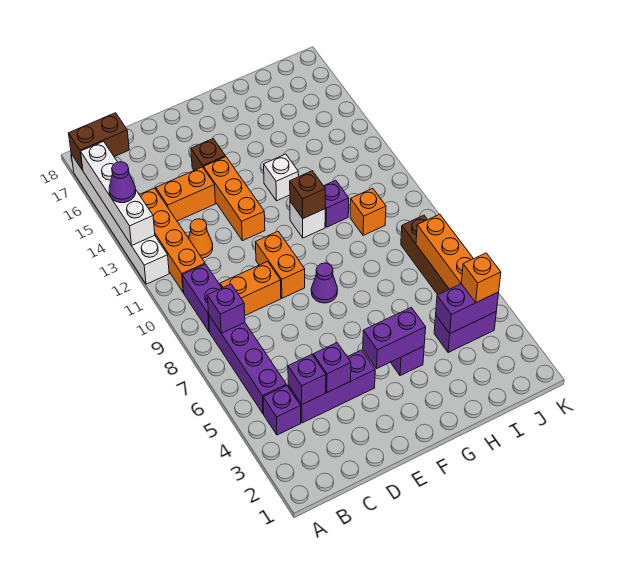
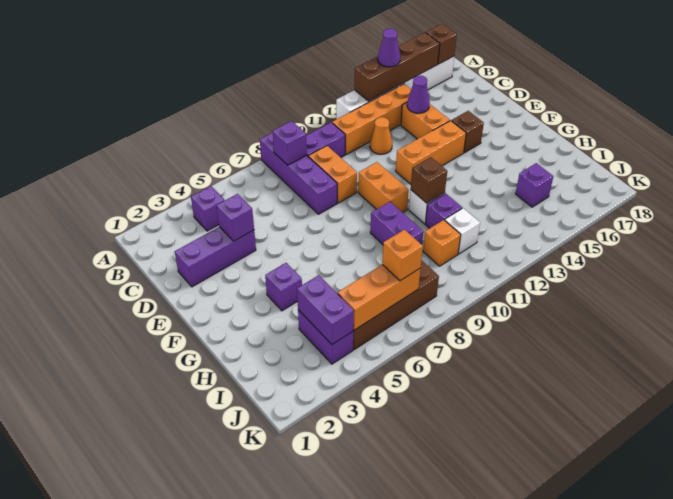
white brick A13:A16 level 2 -> brown brick A13:A16 level 2
brown brick A17:B17 level 2 -> brown brick A17 level 2
purple brick B5:B8 level 1 -> purple brick A8:D8 level 1
purple brick C4:E4 level 1 -> purple brick D2:D4 level 1
purple brick C4 level 2 -> purple brick I15 level 1
orange brick E9:E10 level 1 -> orange brick E10:F10 level 1
purple brick F4:G4 level 2 -> purple brick G9:H9 level 1
purple cone F8 level 1 -> purple cone C14 level 2
white brick G13 level 1 -> white brick I11 level 1
orange brick J4 level 3 -> orange brick J7 level 3

